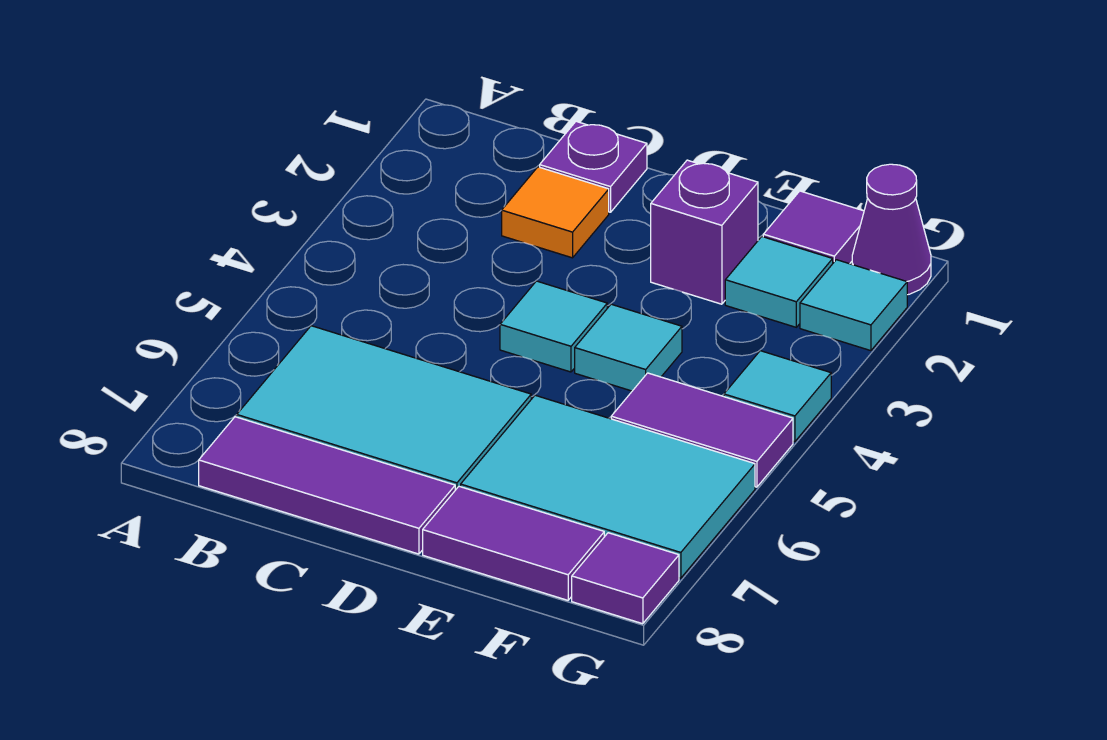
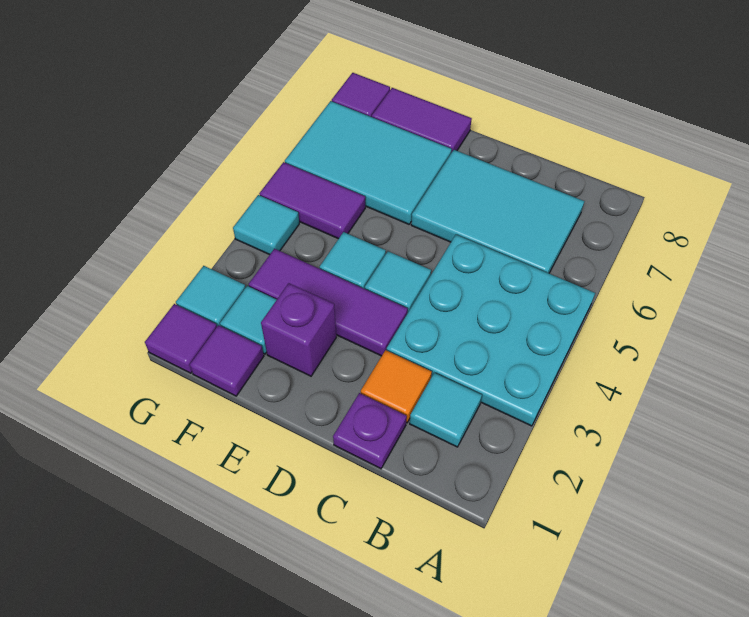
none -> cyan plate A3:C5 level 1
none -> cyan tile B2 level 1
purple tile B8:D8 level 1 -> purple tile D3:F3 level 1
purple cone G1 level 1 -> purple tile G1 level 1

